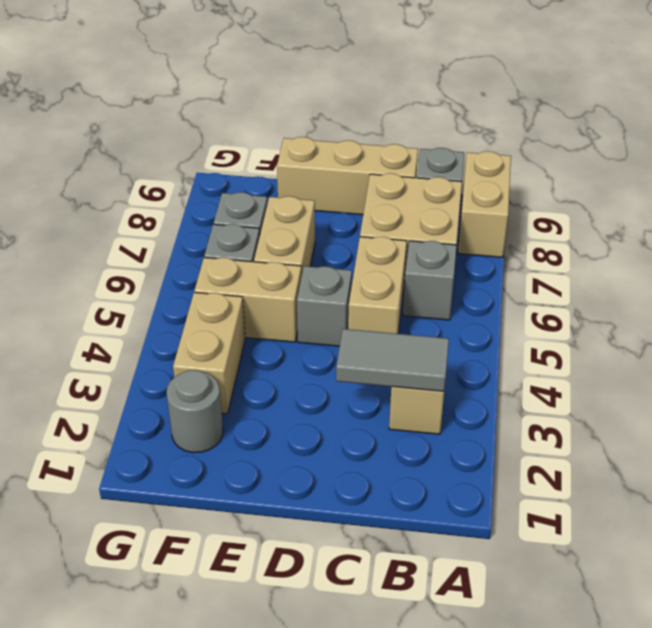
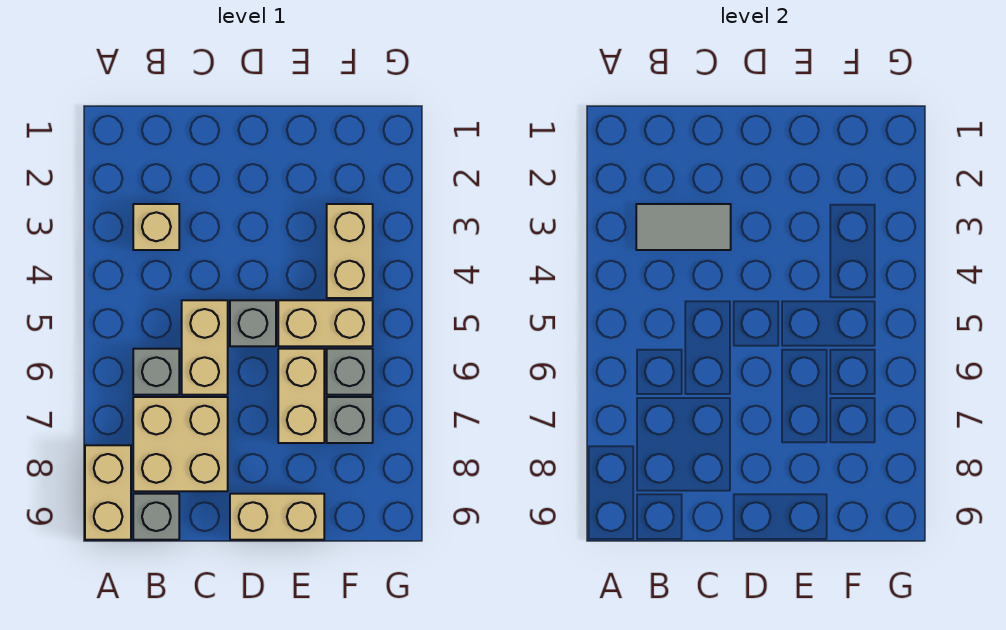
tan brick C9:E9 level 1 -> tan brick D9:E9 level 1
grey round brick F2 level 1 -> none

